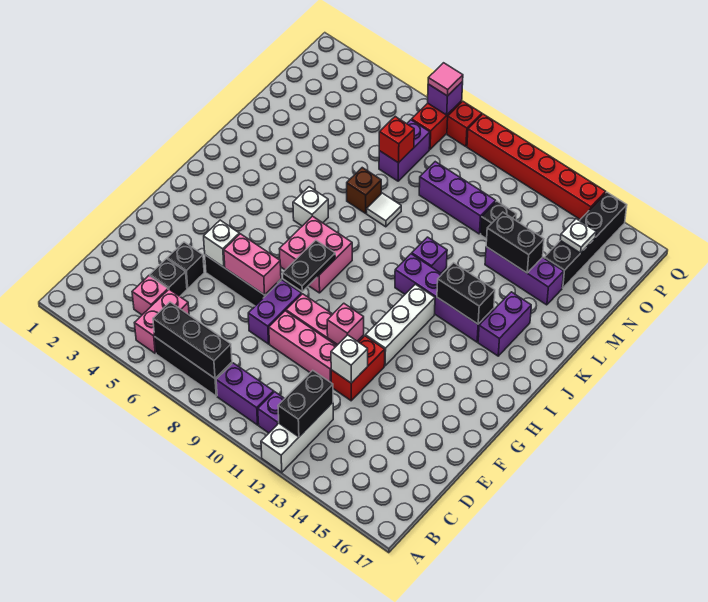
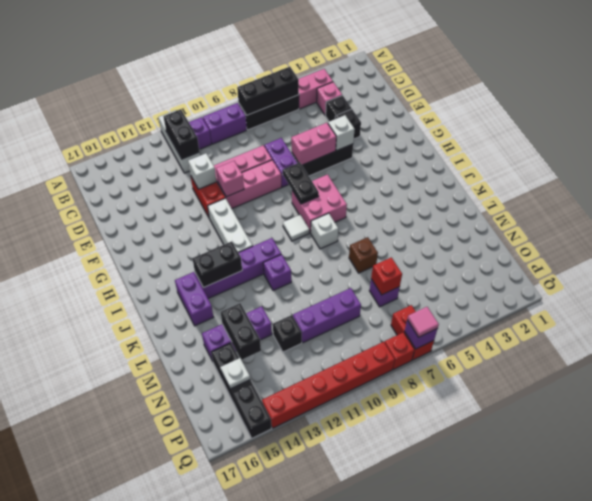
pink brick B5:C5 level 1 -> pink brick B4:B5 level 1
white brick J6 level 1 -> white brick J8 level 1
white tile L8 level 1 -> white tile I9 level 1
black brick M13:M14 level 2 -> black brick M14:N14 level 2
purple brick N7:O7 level 1 -> purple brick N7 level 1

